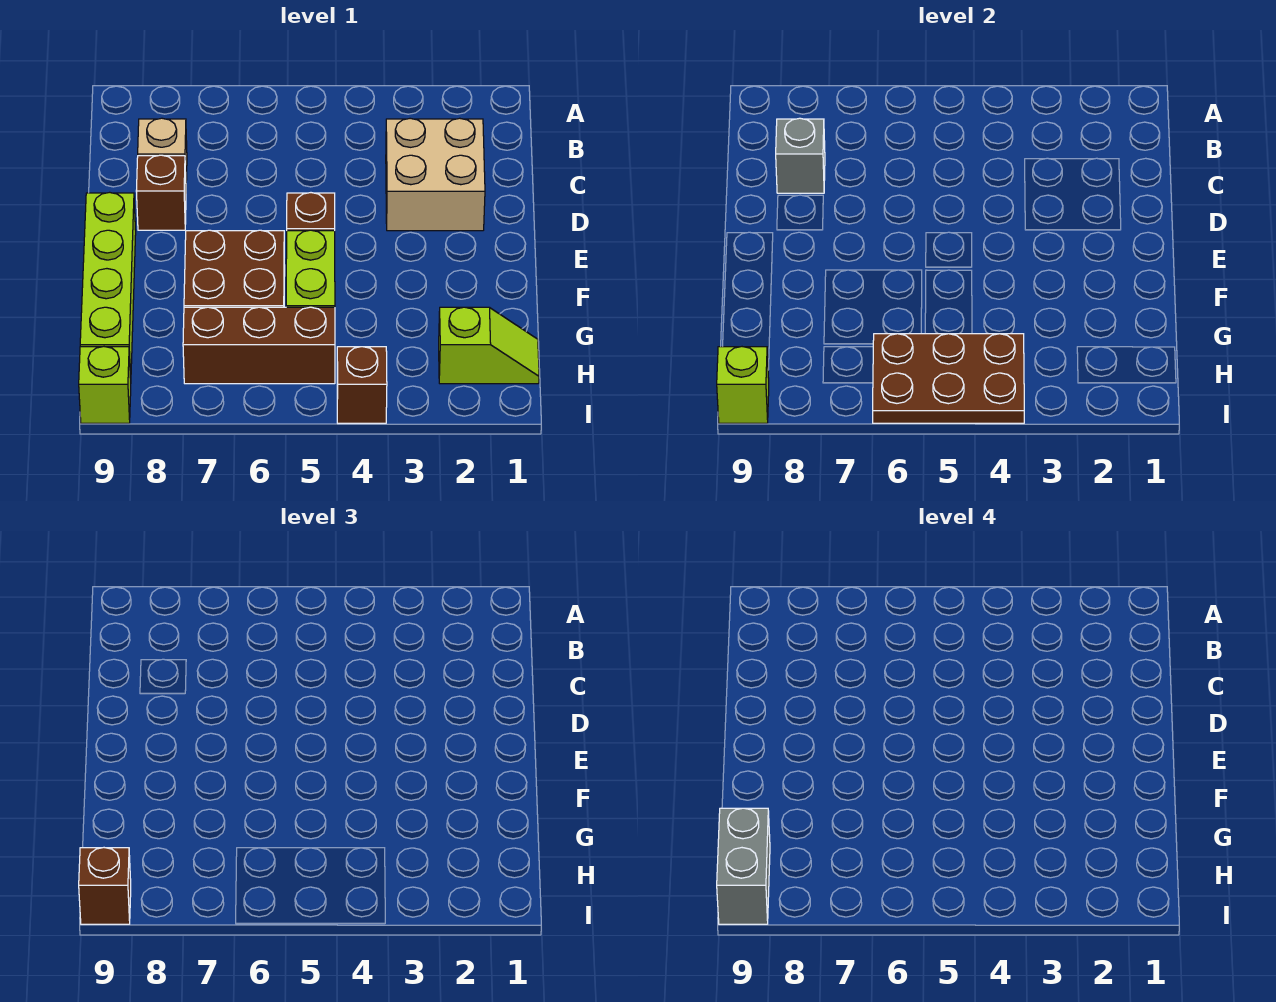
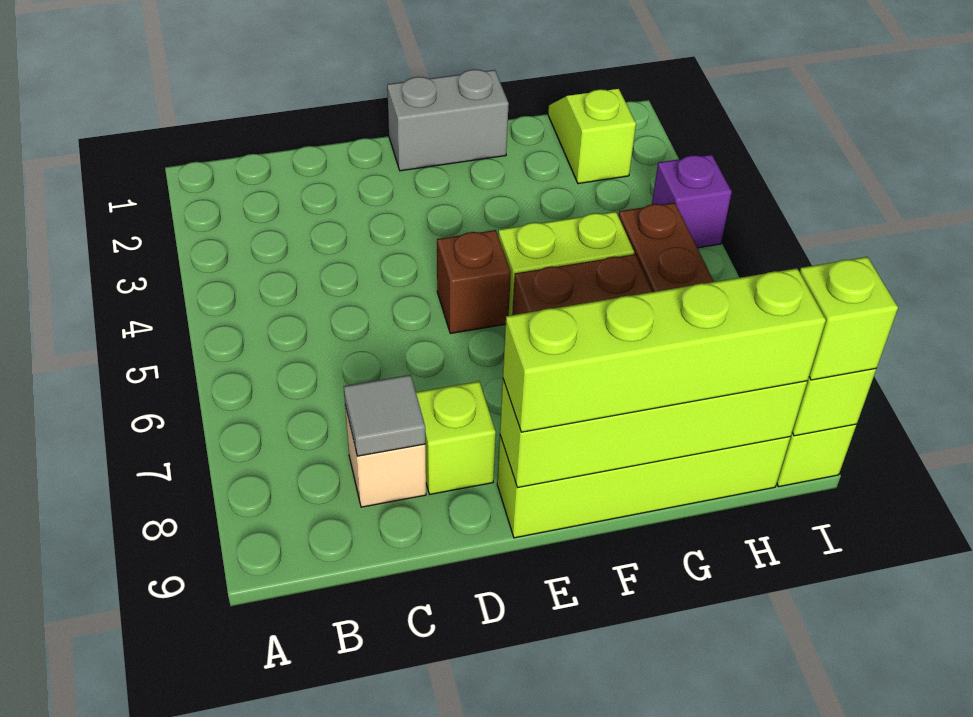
tan brick C2:D3 level 1 -> none
grey brick C8 level 2 -> grey tile C8 level 2
brown brick D8 level 1 -> lime brick D8 level 1
none -> lime brick E9:H9 level 2
none -> lime brick E9:H9 level 3
brown plate H4:I6 level 2 -> none
grey brick H9:I9 level 4 -> grey brick E1:F1 level 1
brown brick I4 level 1 -> purple brick I4 level 1
brown brick I9 level 3 -> lime brick I9 level 3

